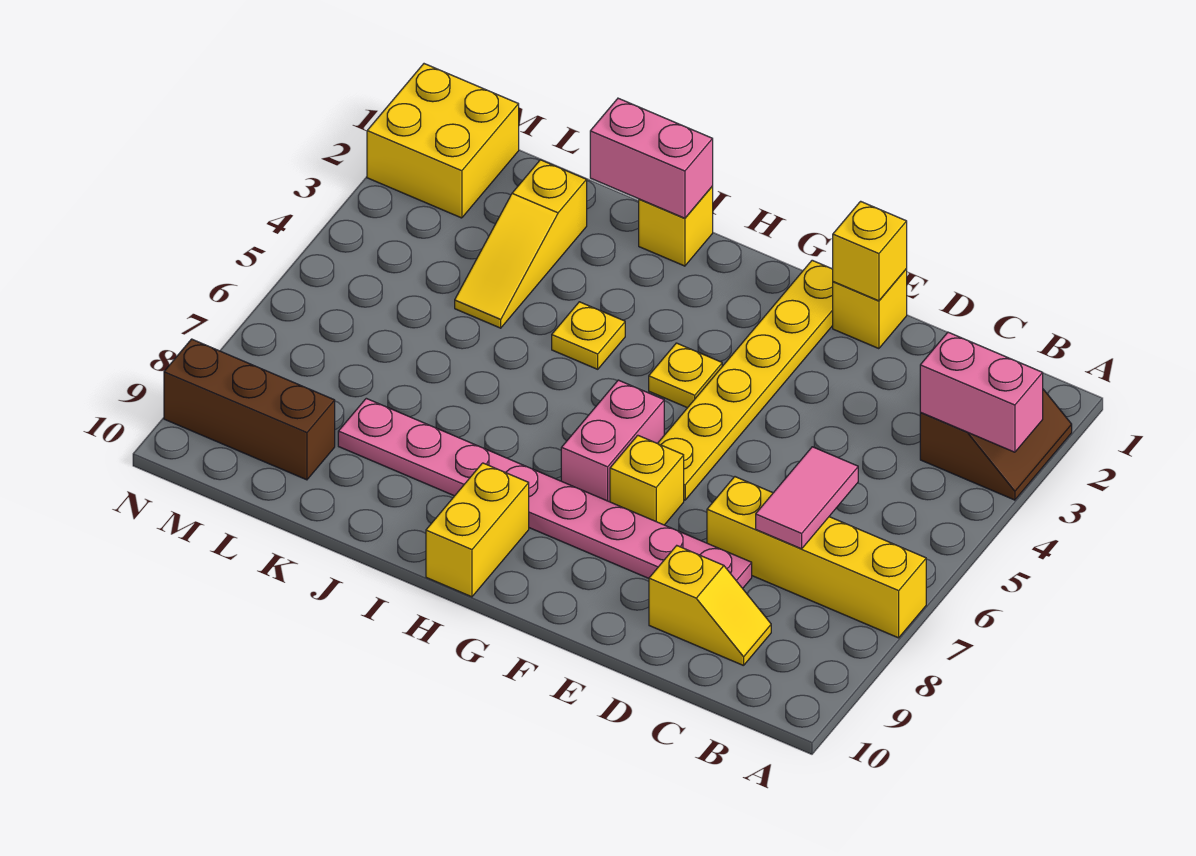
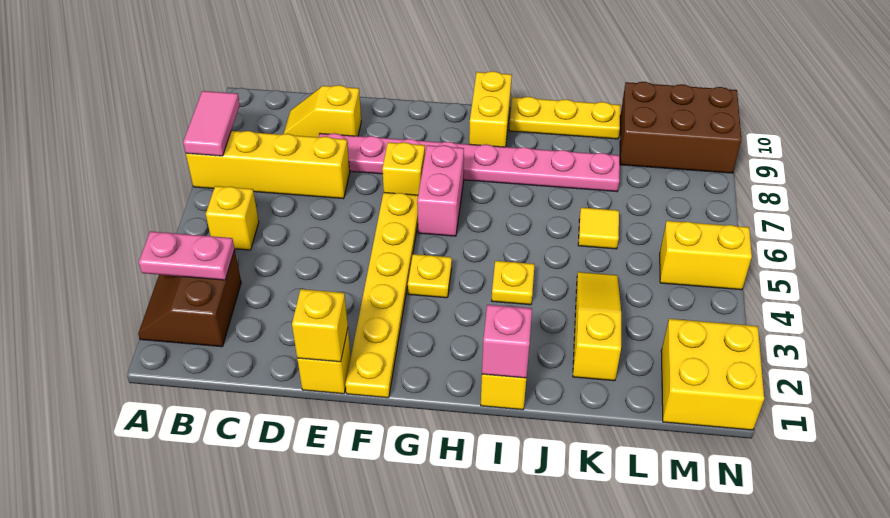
pink brick A3:B3 level 2 -> pink plate A3:B3 level 2
none -> yellow brick B5 level 1
pink tile C6:C7 level 2 -> pink tile A7:A8 level 2
pink brick I1:J1 level 2 -> pink brick I1 level 2
none -> yellow plate I10:K10 level 1
none -> yellow tile K6 level 1
brown brick L9:N9 level 1 -> brown brick L9:N10 level 1
none -> yellow brick M5:N5 level 1

